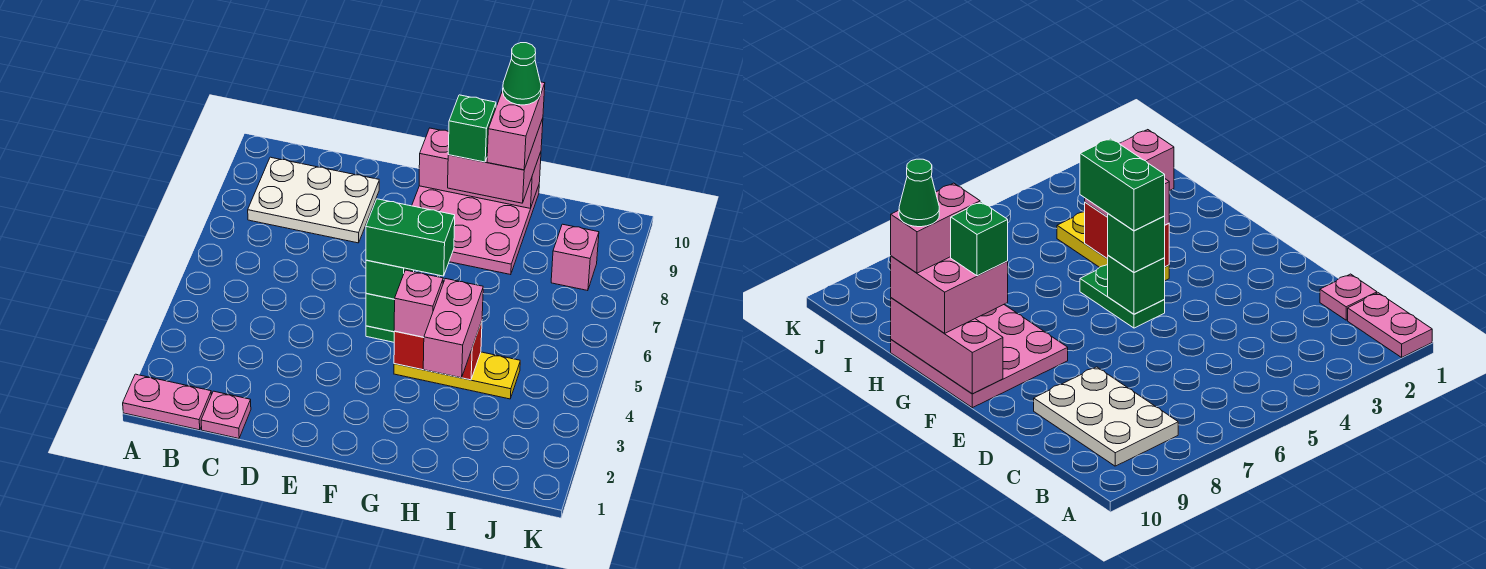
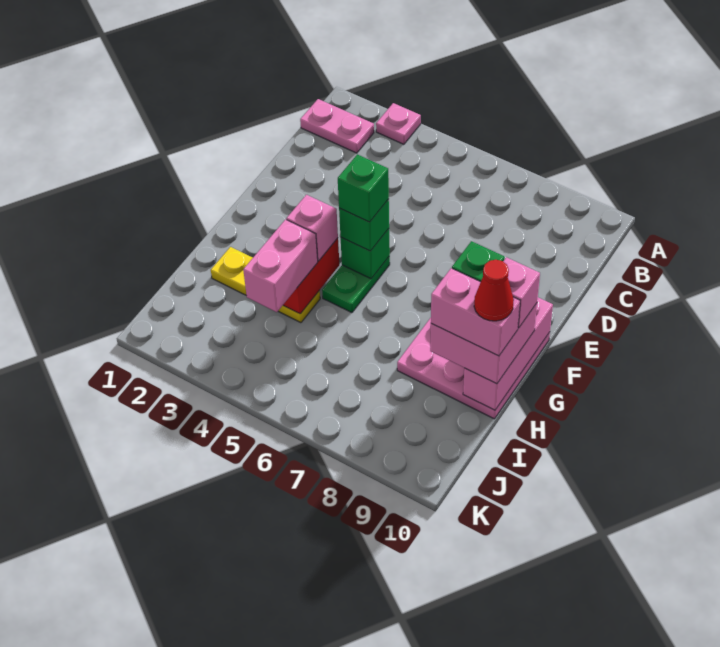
pink plate A1:B1 level 1 -> pink plate B1:B2 level 1
white plate B8:D9 level 1 -> none
pink plate C1 level 1 -> pink plate A3 level 1
green brick F5:G5 level 4 -> green brick F5 level 4
yellow plate G4:I4 level 1 -> yellow plate H2:H4 level 1
pink brick H3:H4 level 3 -> pink brick H4:I4 level 3
green cone H10 level 5 -> red cone H10 level 5
pink brick J8 level 1 -> pink brick G10 level 4

